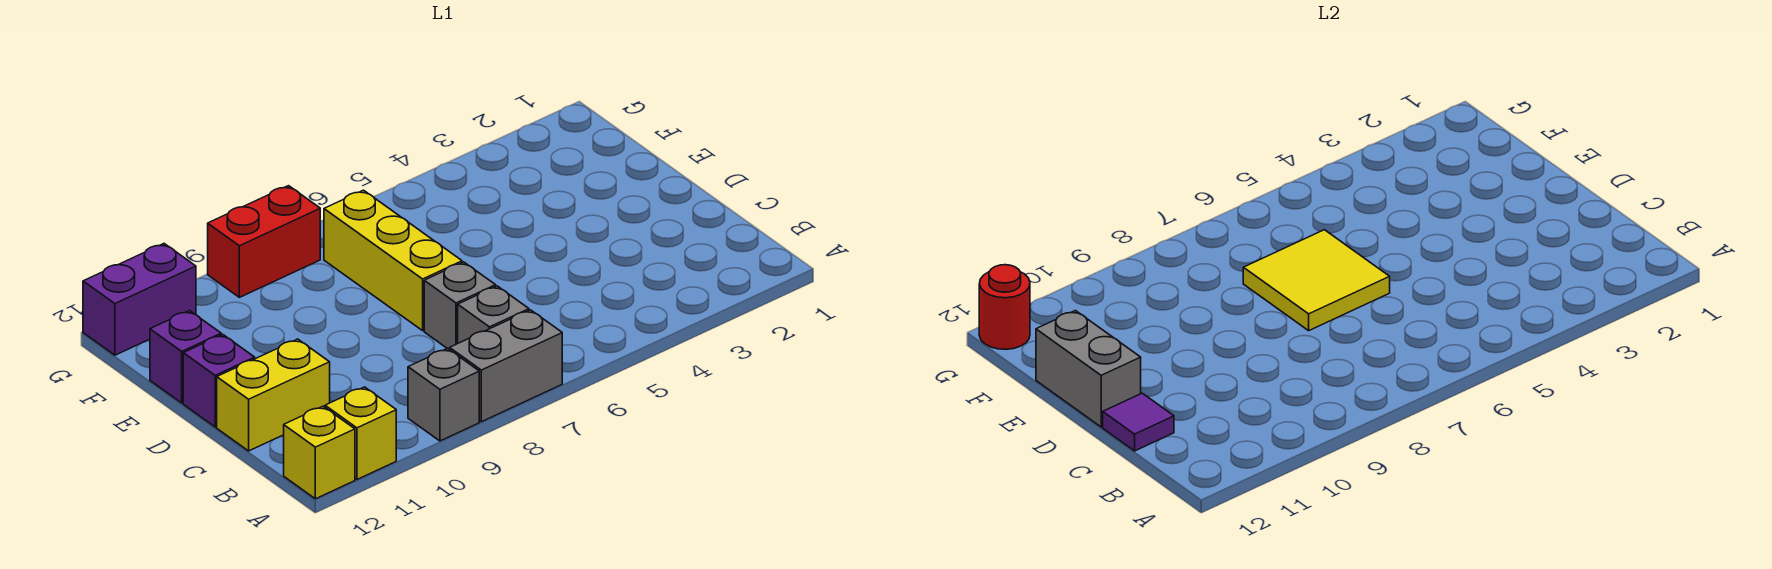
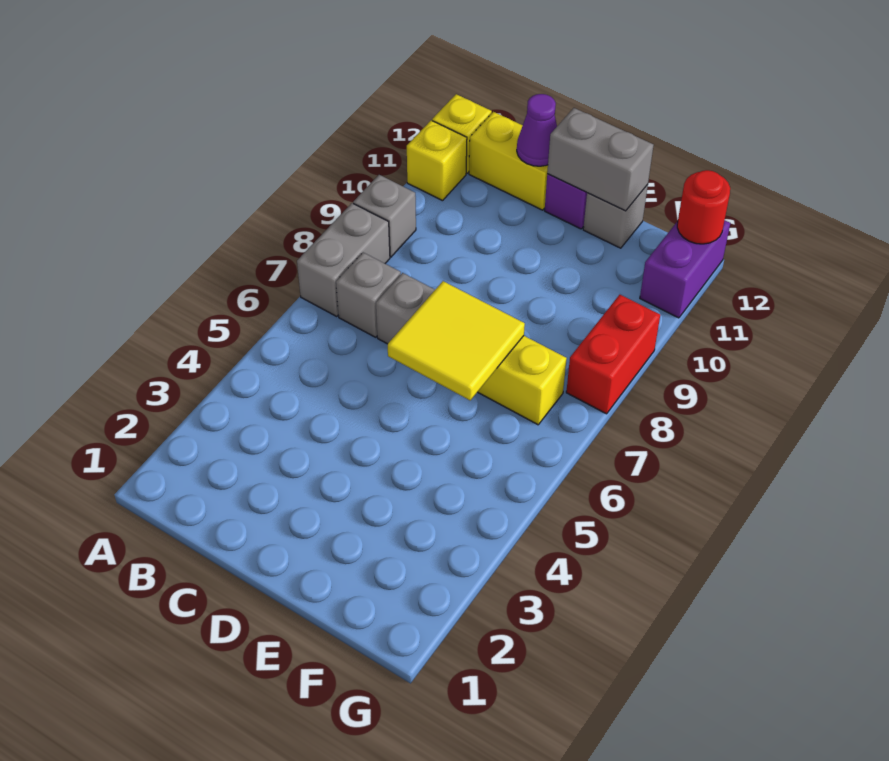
yellow brick C11:C12 level 1 -> yellow brick B12:C12 level 1
purple tile C12 level 2 -> purple cone C12 level 2
purple brick E12 level 1 -> grey brick E12 level 1

